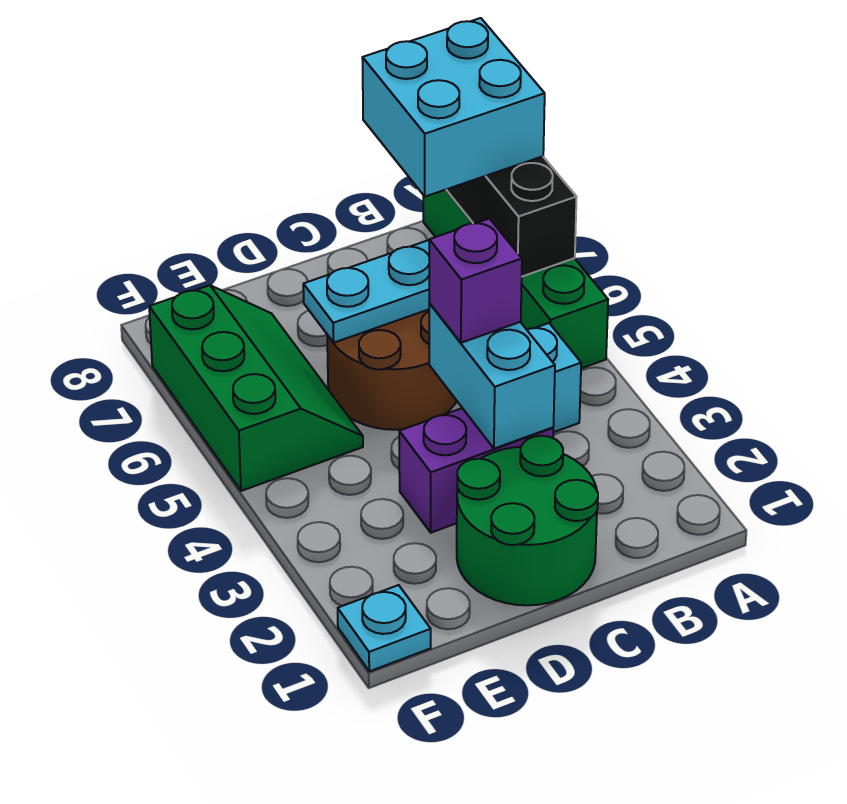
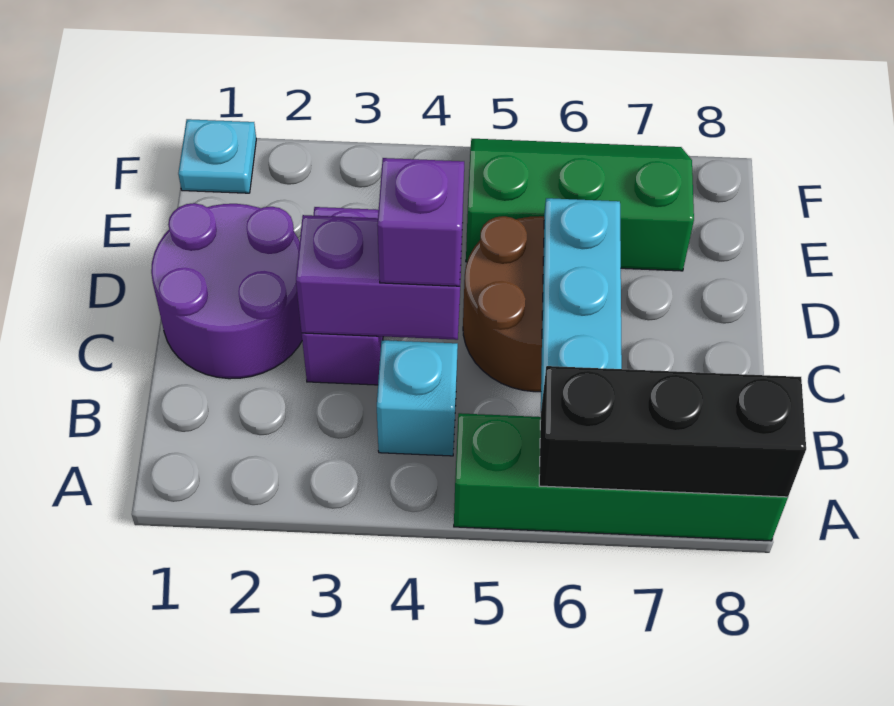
cyan brick A7:B8 level 3 -> none
green round brick C1:D2 level 1 -> purple round brick C1:D2 level 1
cyan brick C3:C4 level 2 -> purple brick C3:C4 level 2
green slope E5:F7 level 1 top F -> green slope E5:F7 level 1 top E

